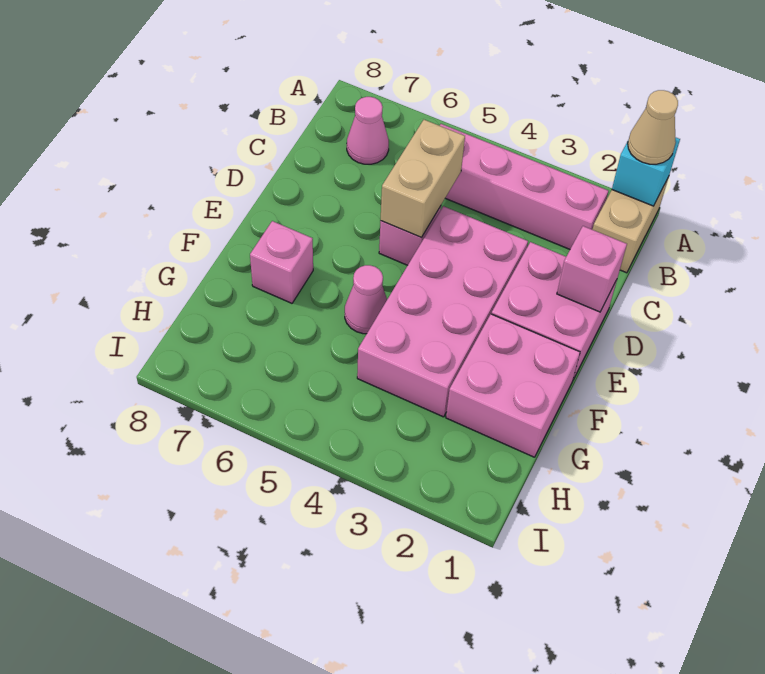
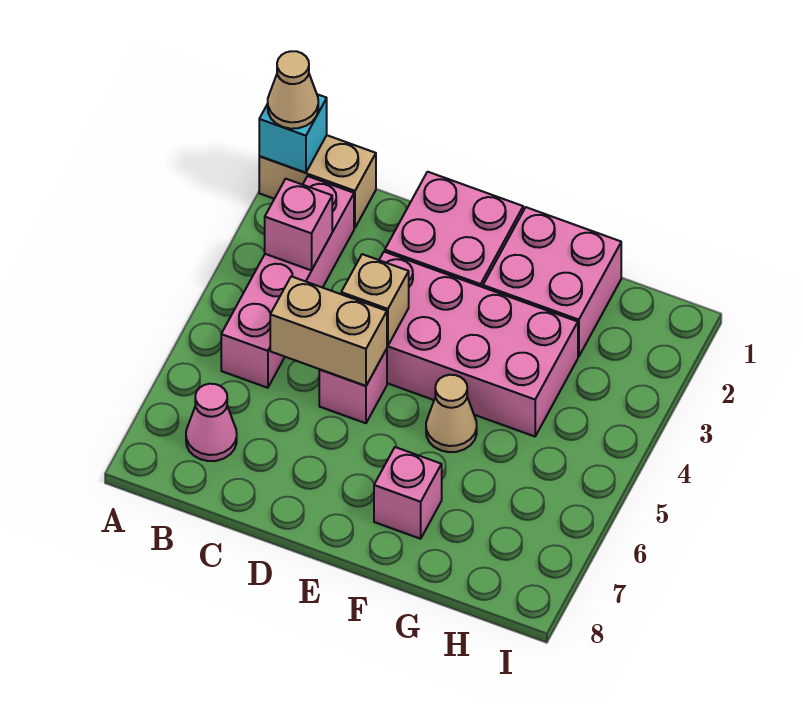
pink brick D1 level 2 -> pink brick B3 level 2
none -> tan brick D4 level 2
pink cone F5 level 1 -> tan cone F5 level 1

